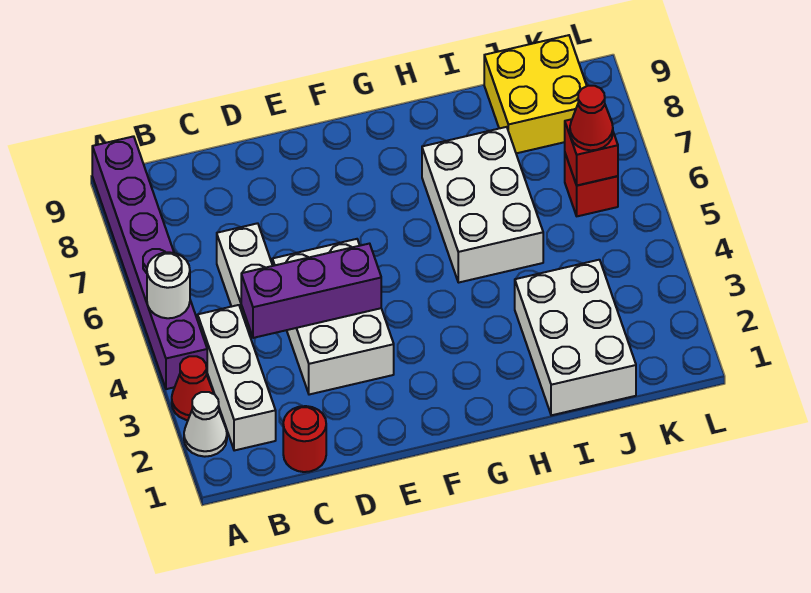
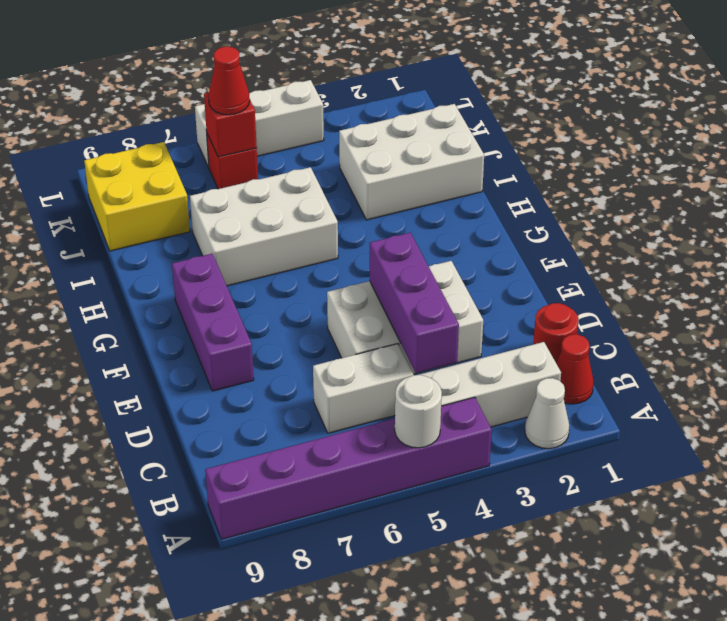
red cone A3 level 1 -> red cone B1 level 1
none -> purple brick E8:G8 level 1
none -> white brick L4:L6 level 1

